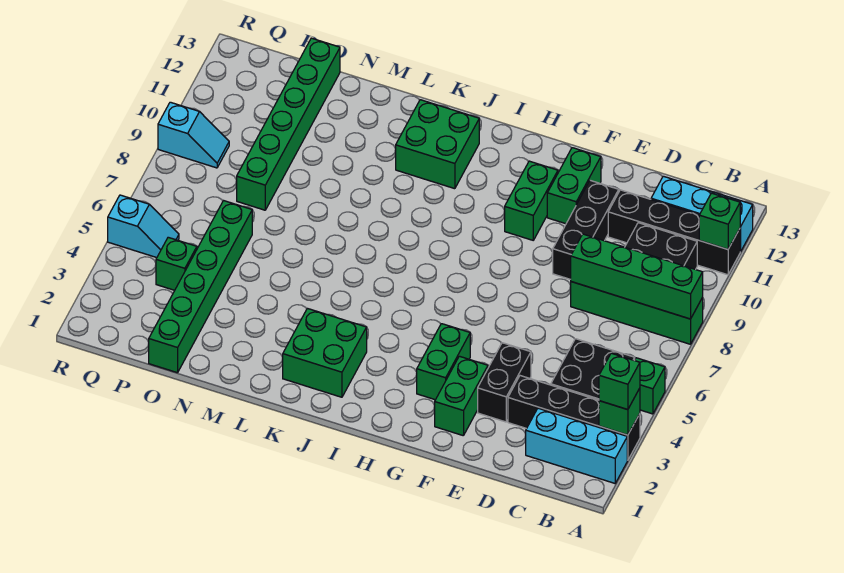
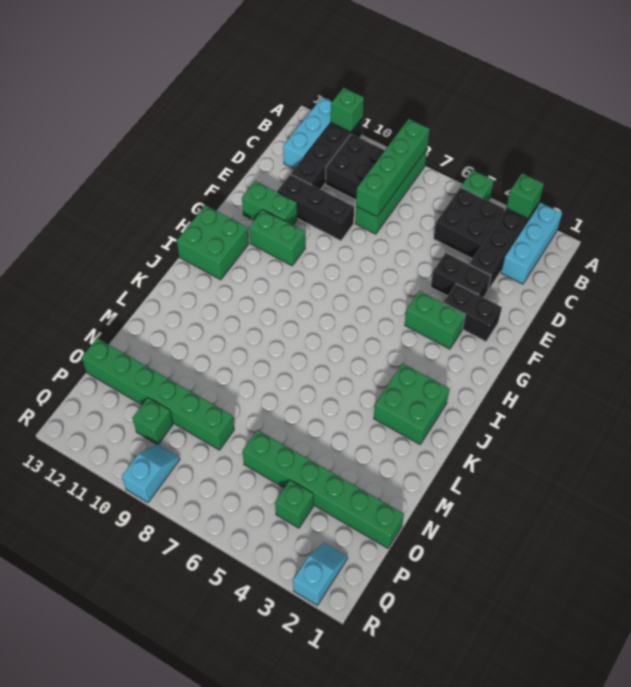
green brick A3 level 3 -> green brick P10 level 1
green brick F2:F3 level 1 -> black brick F2:F3 level 1
green brick J11:K12 level 1 -> green brick H12:I13 level 1
cyan slope Q5:R5 level 1 top R -> cyan slope Q2:R2 level 1 top R

